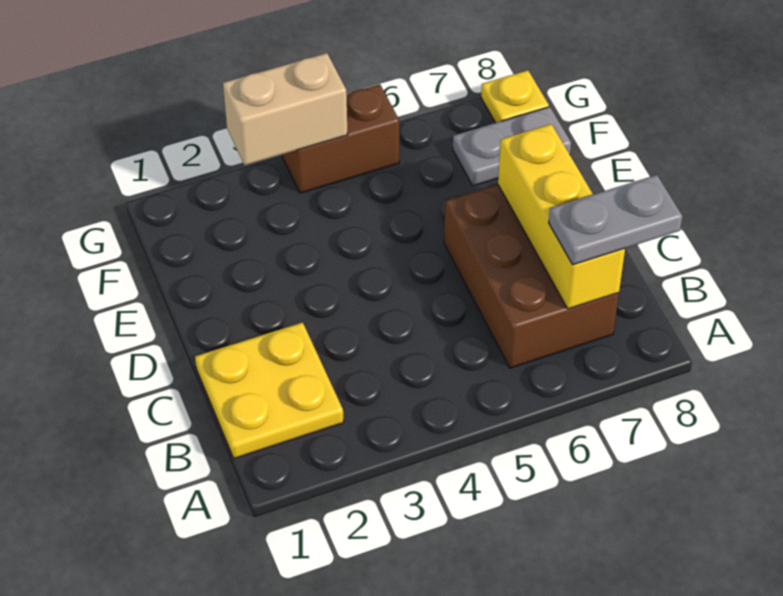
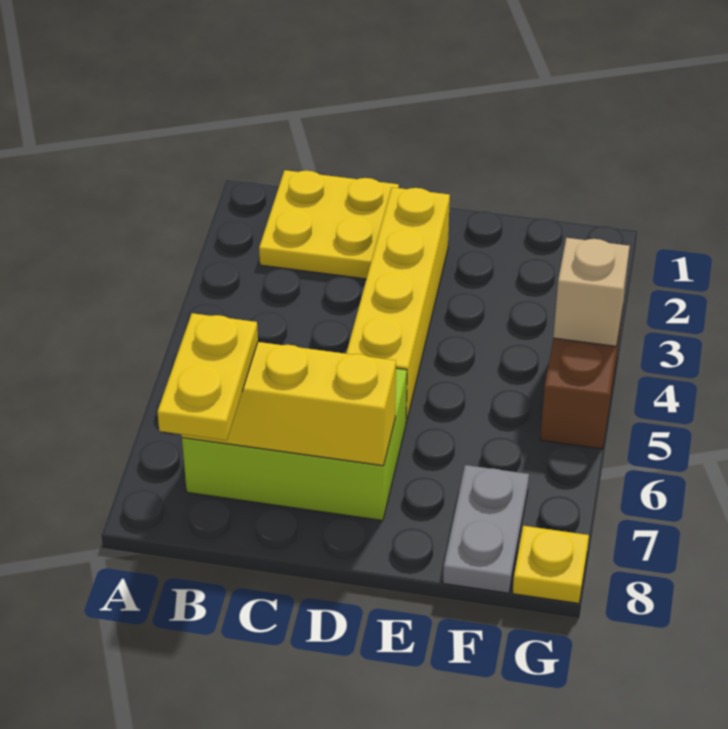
brown brick B6:D7 level 1 -> lime brick B6:D7 level 1
grey plate B7:B8 level 3 -> yellow plate B7:B8 level 3
none -> yellow brick D2:D5 level 1
tan brick G3:G4 level 2 -> tan brick G4 level 2

